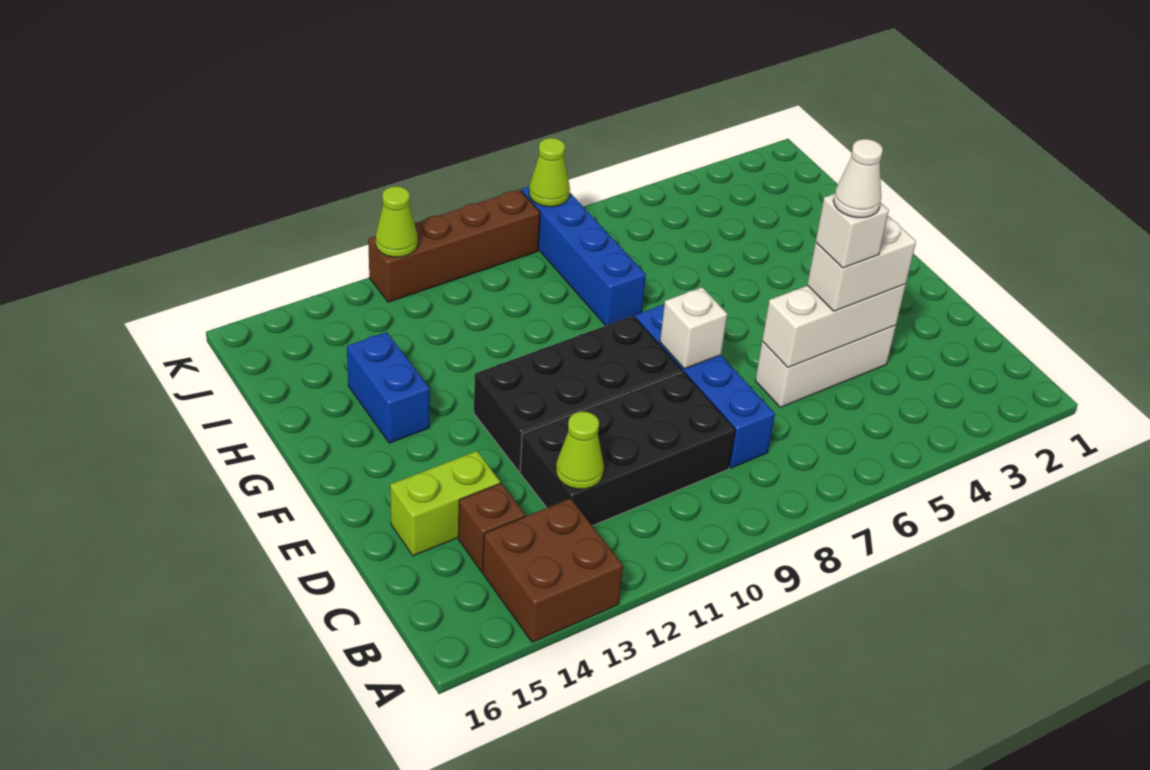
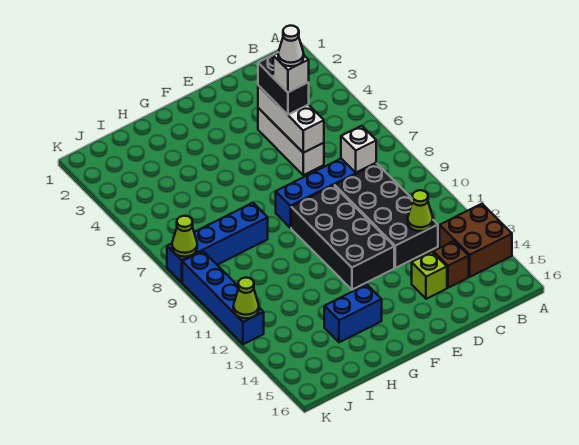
white brick D4:D5 level 3 -> black brick D4:D5 level 3
lime brick D14:D15 level 1 -> lime brick D14 level 1
white brick E8 level 2 -> white brick C8 level 2
brown brick K9:K12 level 1 -> blue brick K9:K12 level 1

